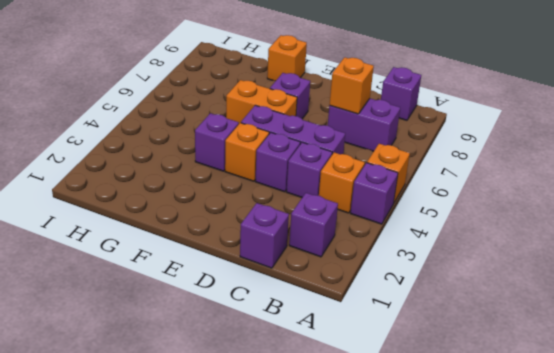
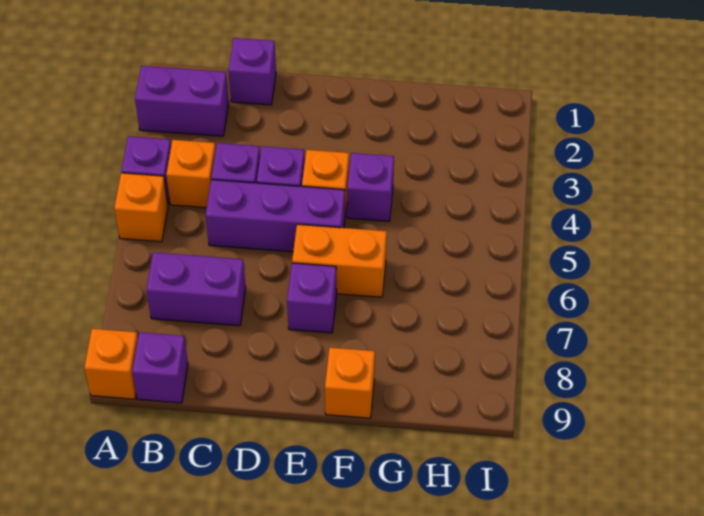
purple brick B2 level 1 -> purple brick A2:B2 level 1
orange brick C7 level 2 -> orange brick A9 level 1

